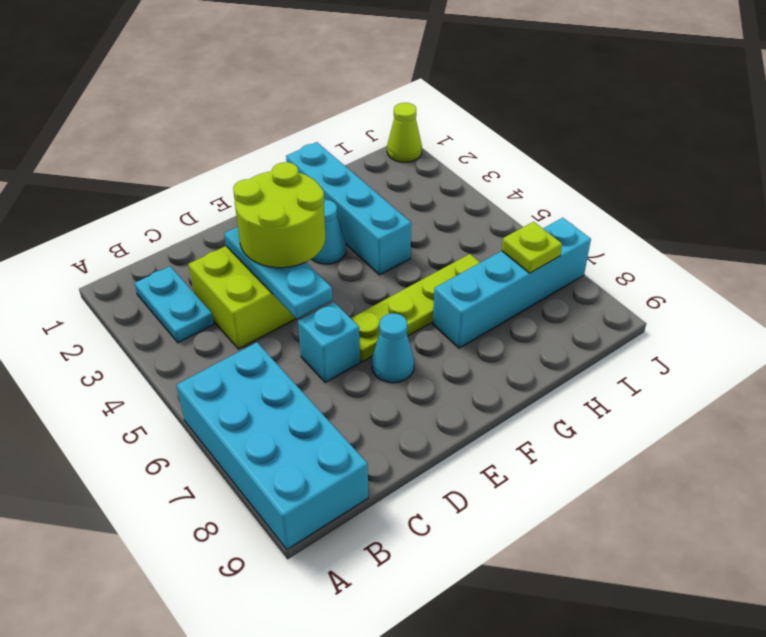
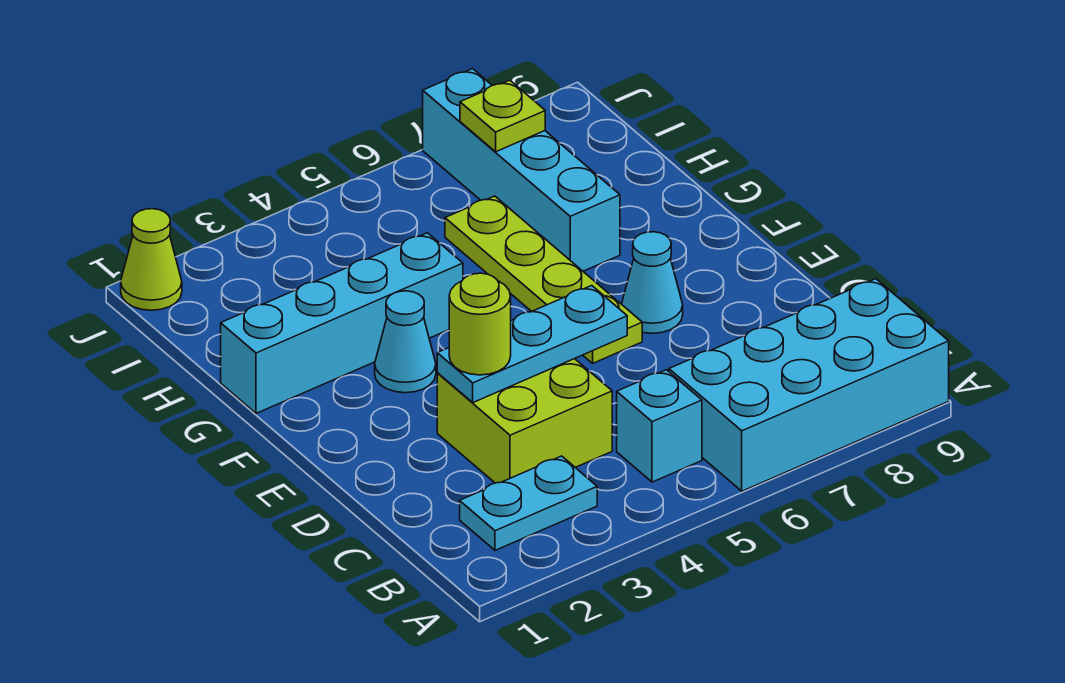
lime round brick D3:E4 level 3 -> lime round brick D3 level 3
cyan brick D6 level 1 -> cyan brick B5 level 1

